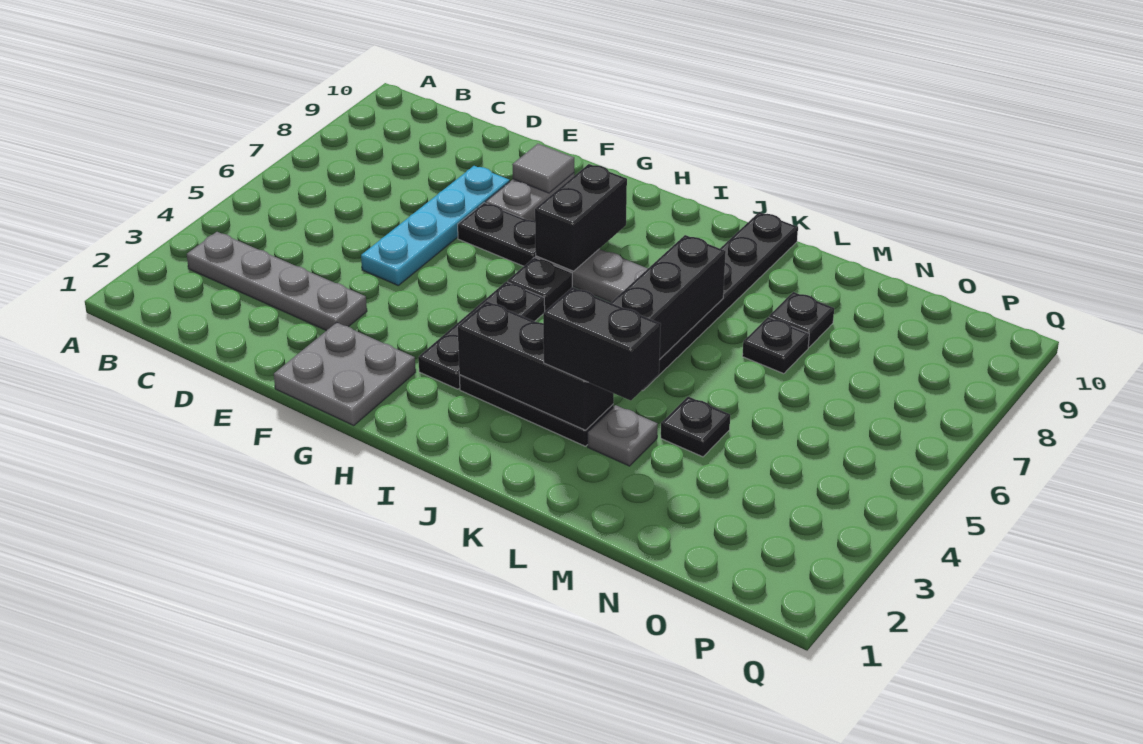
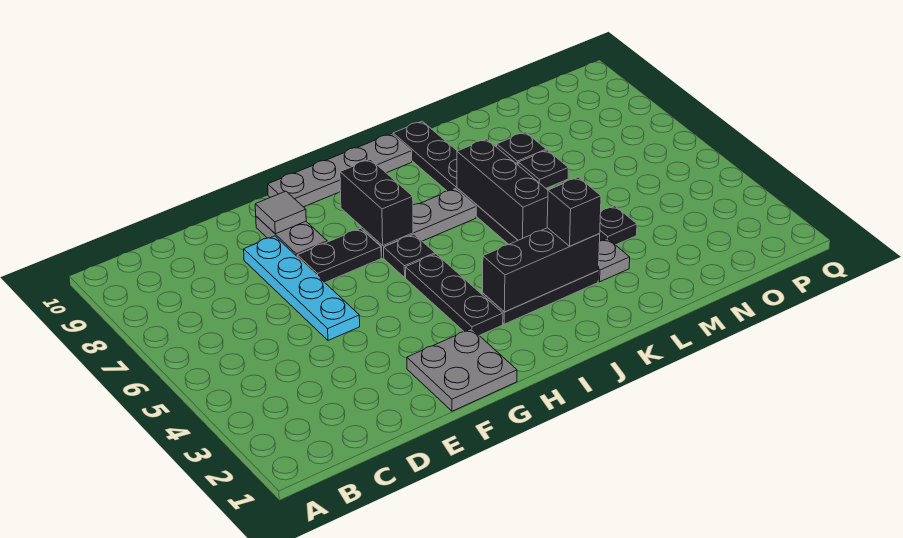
grey plate B3:E3 level 1 -> grey plate G10:J10 level 1
black brick K3:L3 level 3 -> black brick K3 level 3

